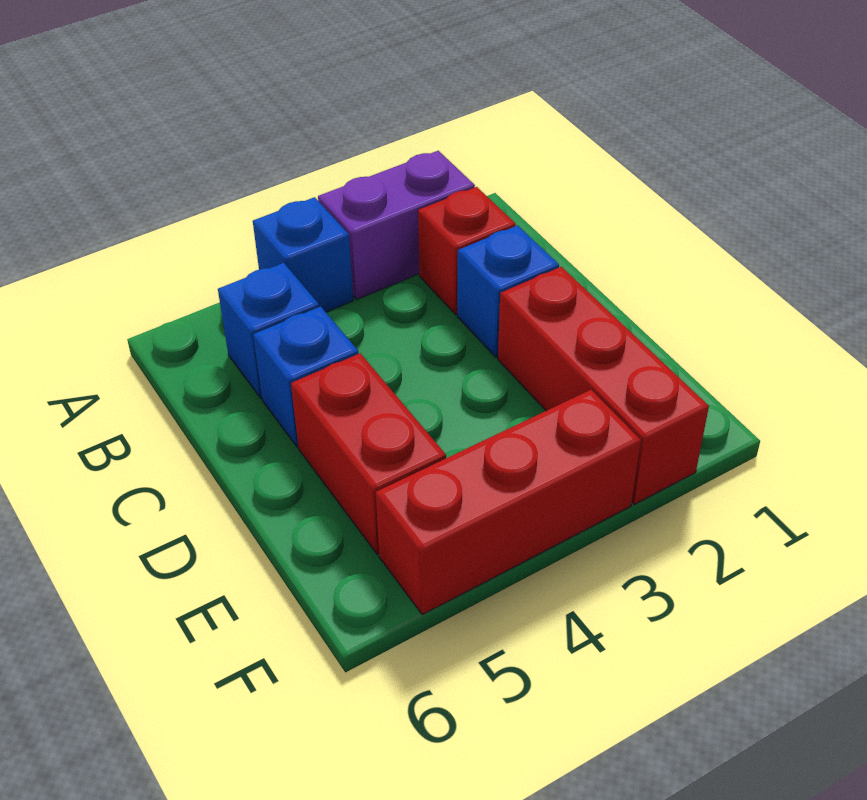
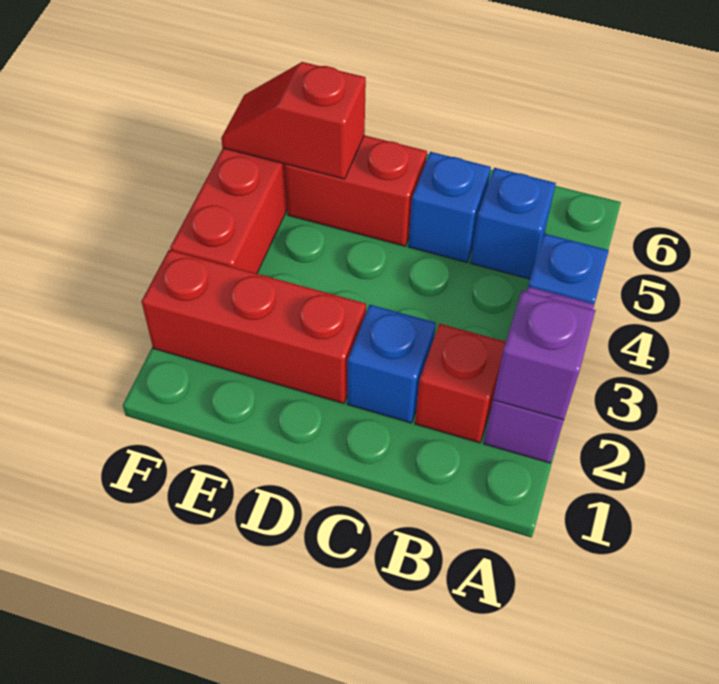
none -> purple brick A2 level 2
none -> red slope E5:F5 level 2 top E

